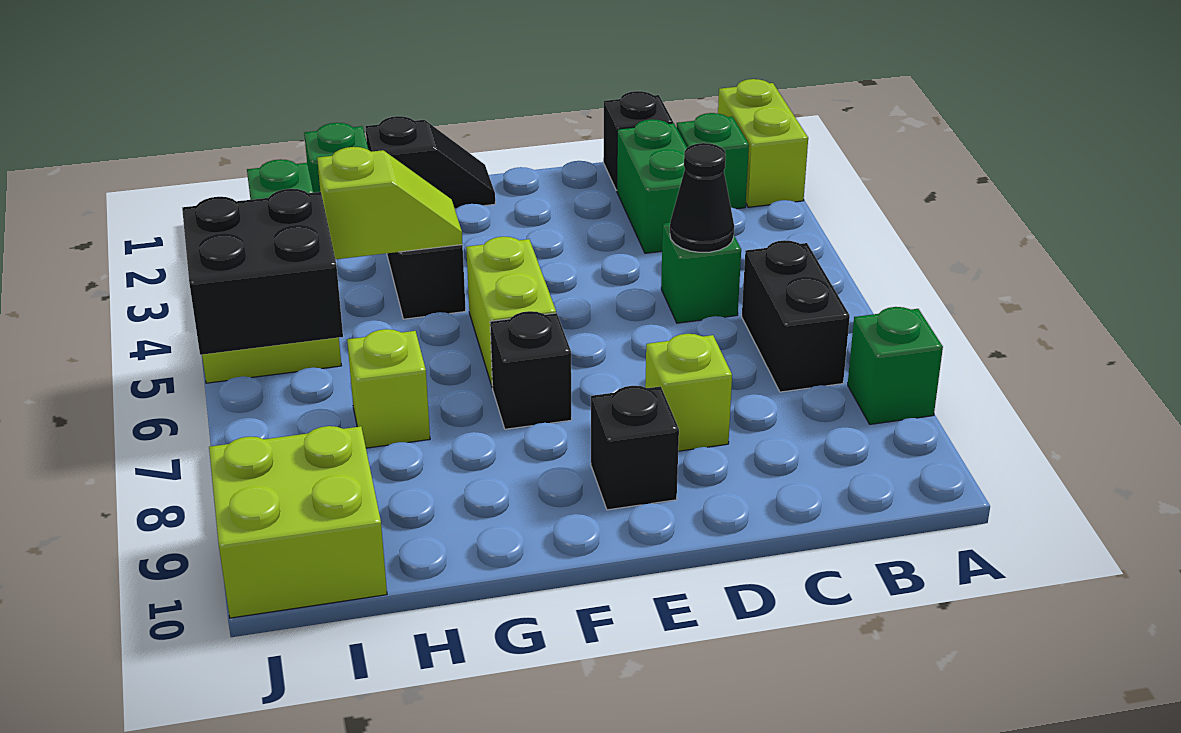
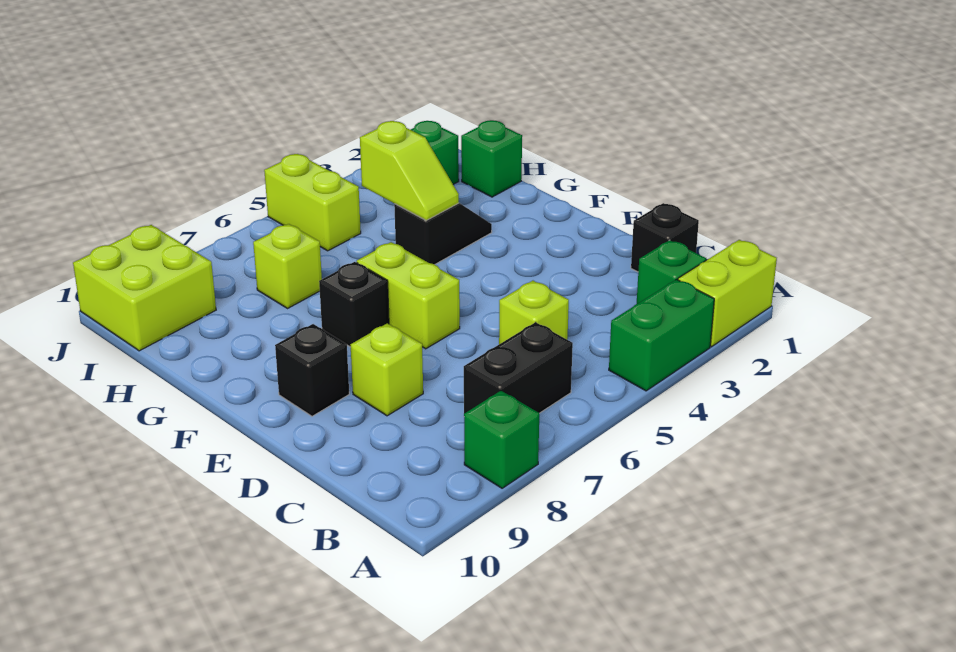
green brick C2:C3 level 1 -> green brick A3:A4 level 1
green brick C5 level 1 -> lime brick C5 level 1
black cone C5 level 2 -> none
black slope F1:G1 level 1 top G -> none
lime brick F5:F6 level 1 -> lime brick E6:F6 level 1
black brick I5:J6 level 2 -> none

